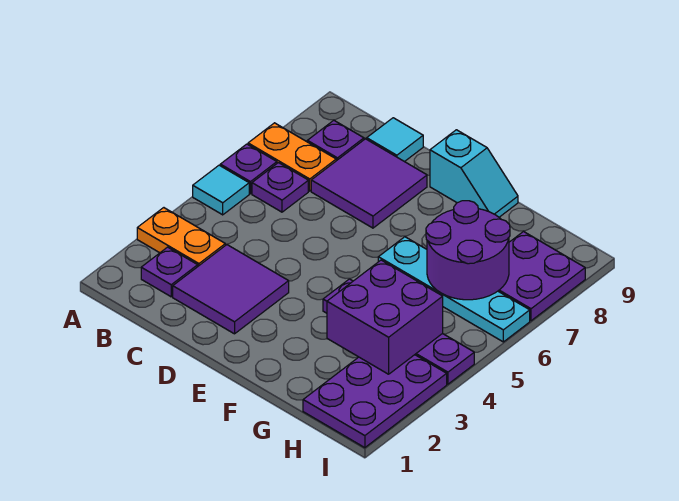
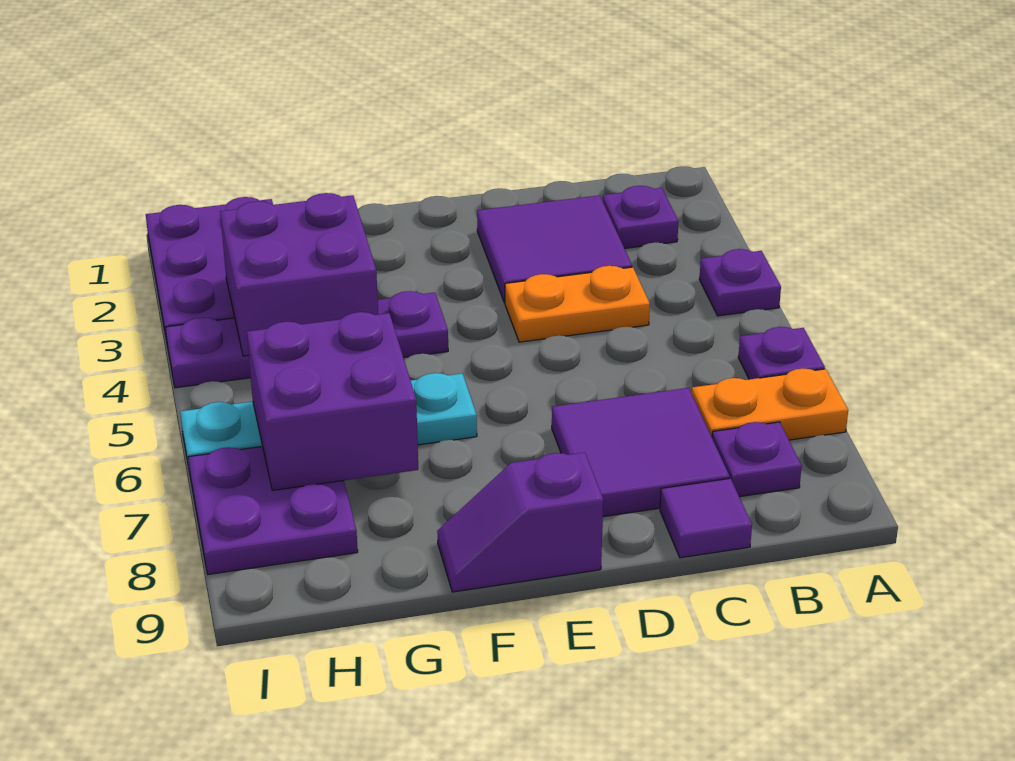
orange plate A3:B3 level 1 -> orange plate C4:D4 level 1
cyan tile A5 level 1 -> none
purple plate B6 level 1 -> purple plate A4 level 1
cyan tile C9 level 1 -> purple tile C9 level 1
cyan slope E9:F9 level 1 top E -> purple slope E9:F9 level 1 top E
purple round brick G6:H7 level 2 -> purple brick G6:H7 level 2

